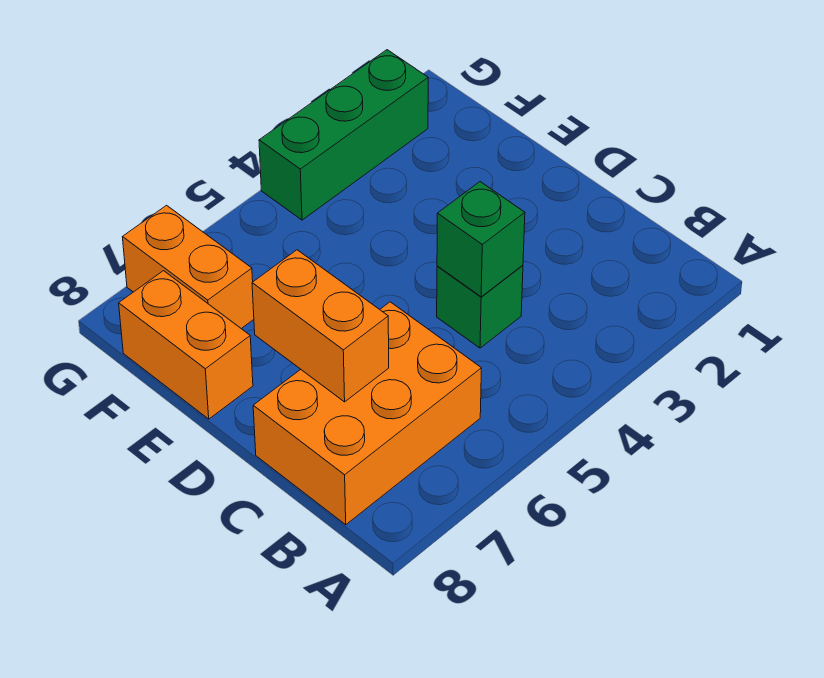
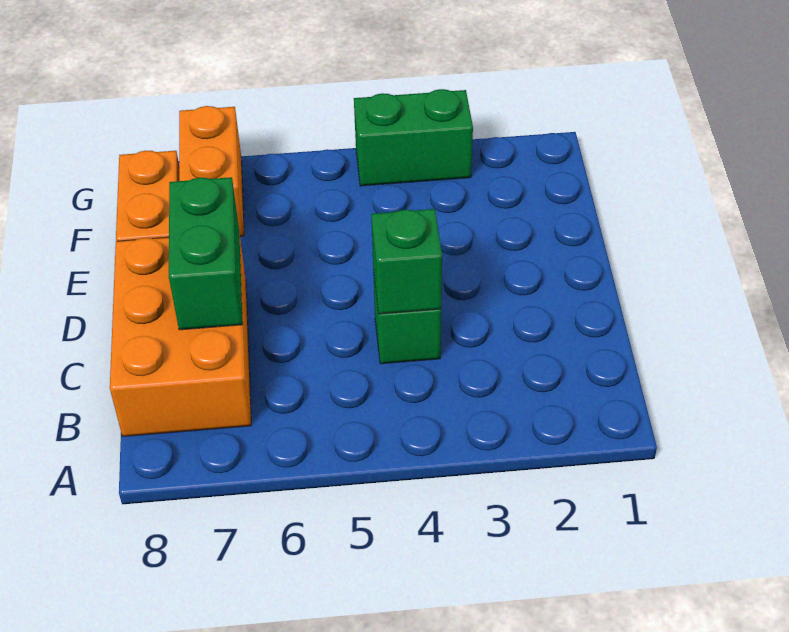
orange brick B6:C8 level 1 -> orange brick B7:D8 level 1
orange brick C7:D7 level 2 -> green brick C7:D7 level 2
green brick G2:G4 level 1 -> green brick G3:G4 level 1

